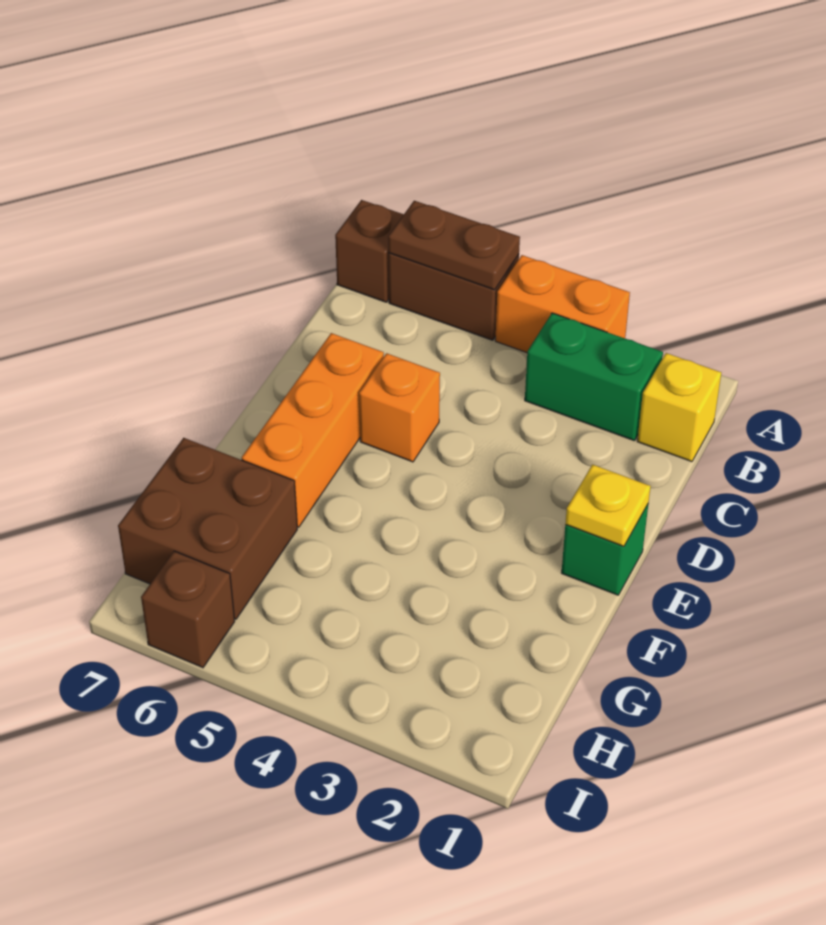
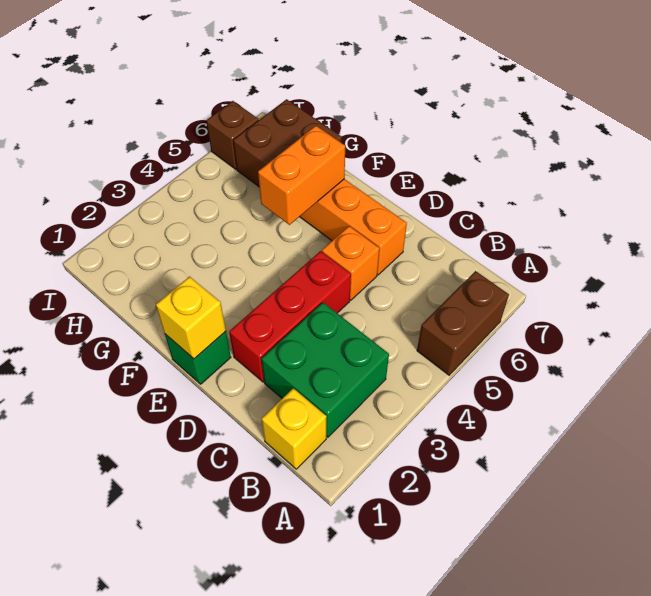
orange brick A3:A4 level 1 -> orange brick F5:F6 level 2
brown plate A5:A6 level 2 -> none
brown brick A7 level 1 -> none
green brick B2:B3 level 1 -> green brick B2:C3 level 1
none -> red brick D2:D4 level 1
yellow plate E1 level 2 -> yellow brick E1 level 2

